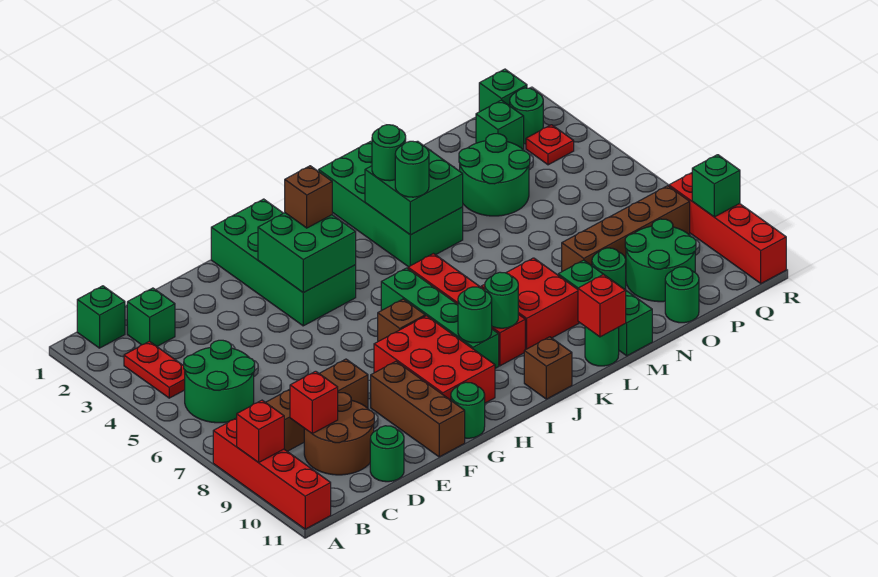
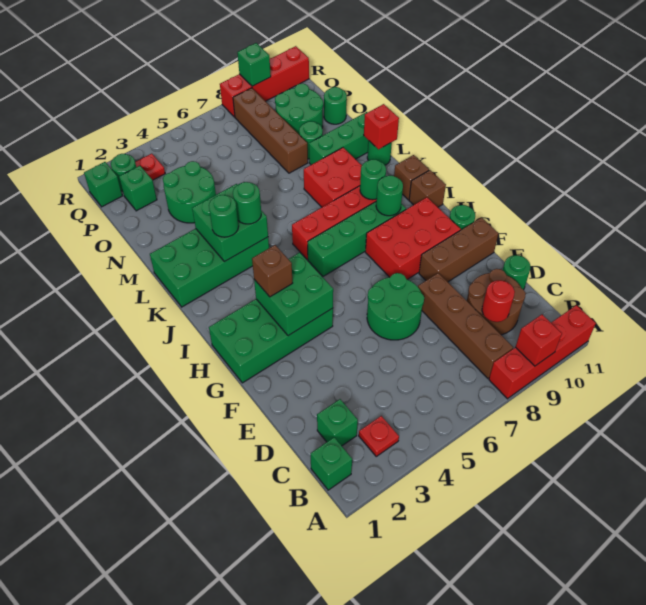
red plate B3:B4 level 1 -> red plate B3 level 1
green round brick B5:C6 level 1 -> green round brick E6:F7 level 1
red brick C9 level 2 -> red round brick C9 level 2
brown brick H7 level 1 -> brown brick I11 level 1

